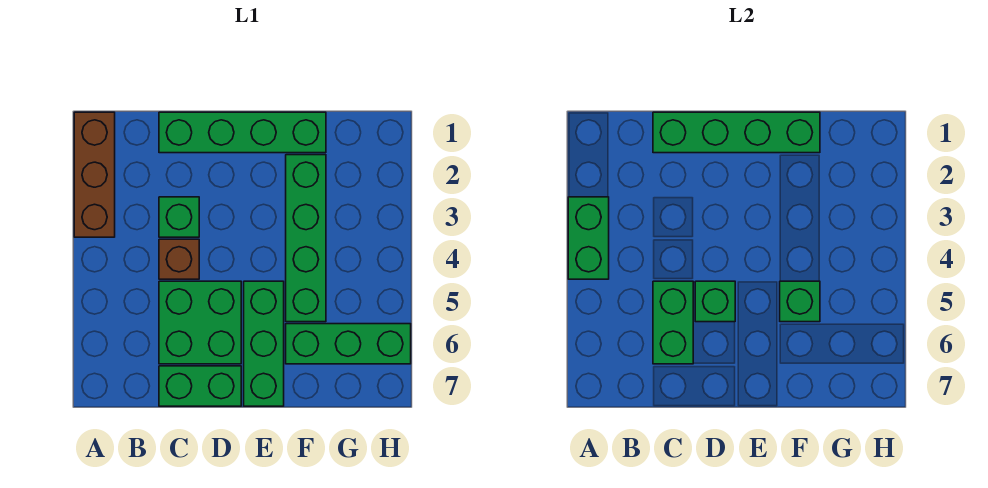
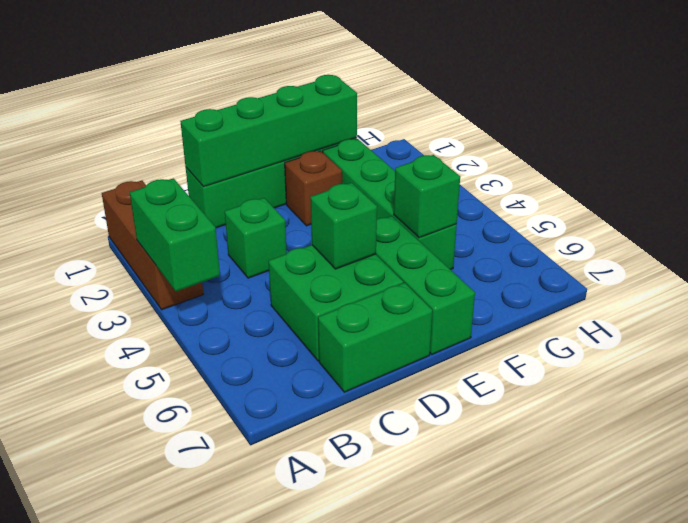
brown brick C4 level 1 -> brown brick E2 level 1
green brick C5:C6 level 2 -> none
green brick F6:H6 level 1 -> none

